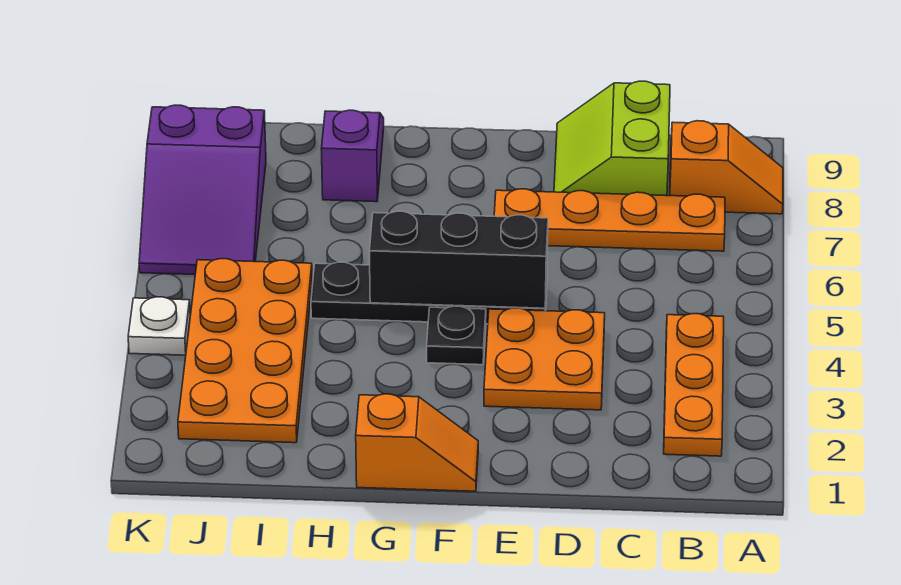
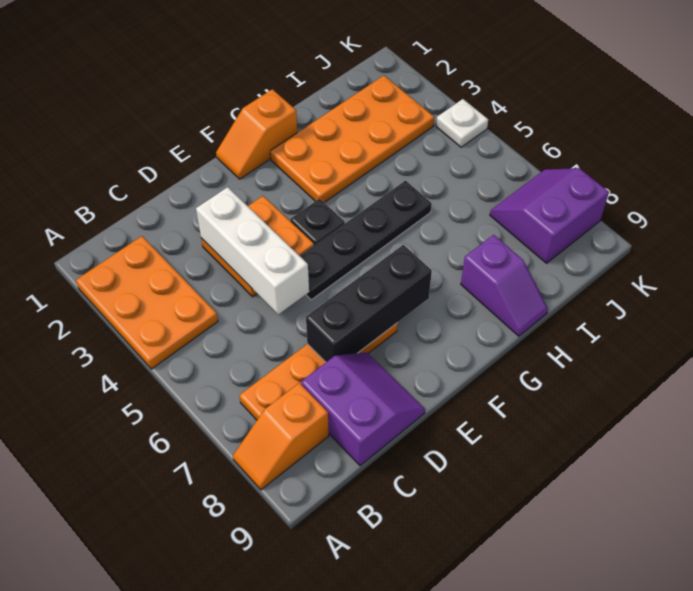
orange plate B2:B4 level 1 -> orange plate A2:B4 level 1
lime slope C8:D9 level 1 top C -> purple slope C8:D9 level 1 top C
none -> white brick D3:D5 level 2
black brick E5:G5 level 2 -> black brick D7:F7 level 2
orange plate I2:J5 level 1 -> orange plate G2:J3 level 1
purple slope J6:K8 level 1 top 8 -> purple slope J7:K8 level 1 top 8

